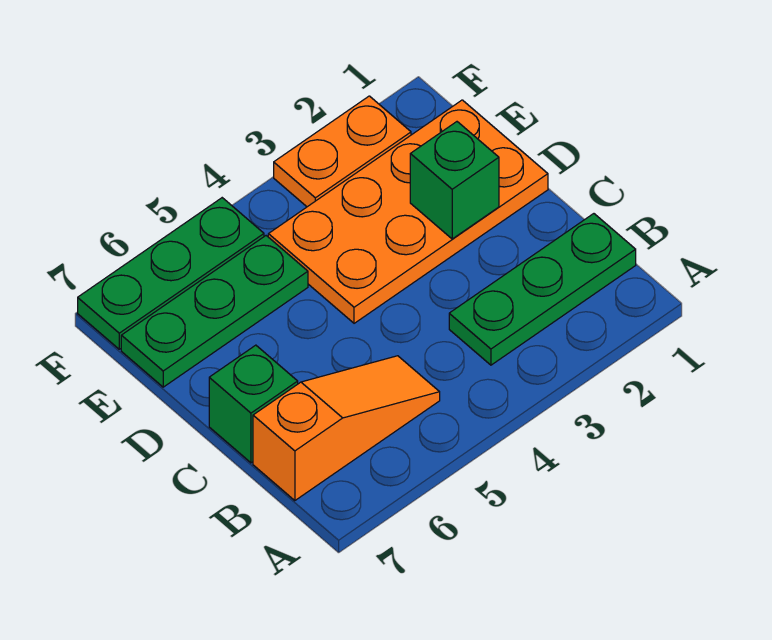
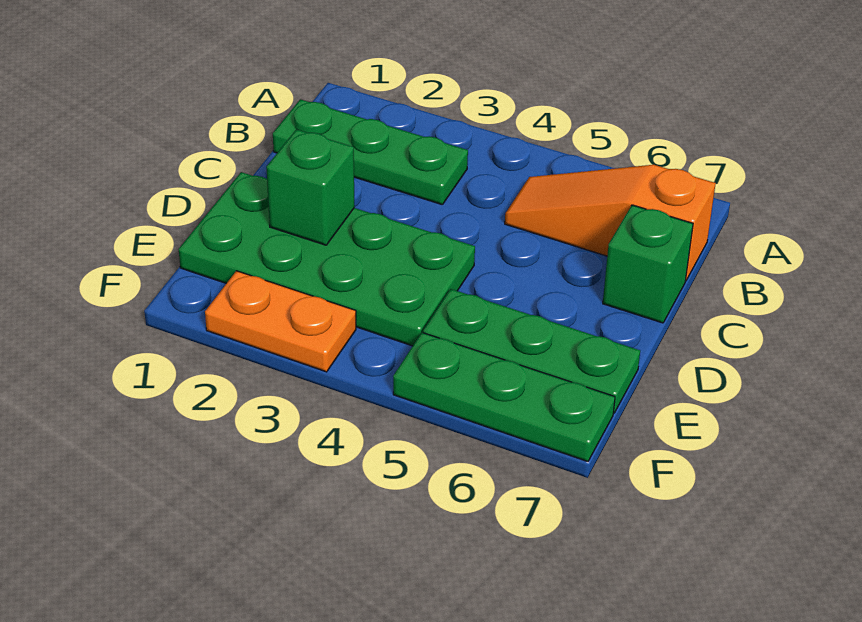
orange plate D1:E4 level 1 -> green plate D1:E4 level 1

